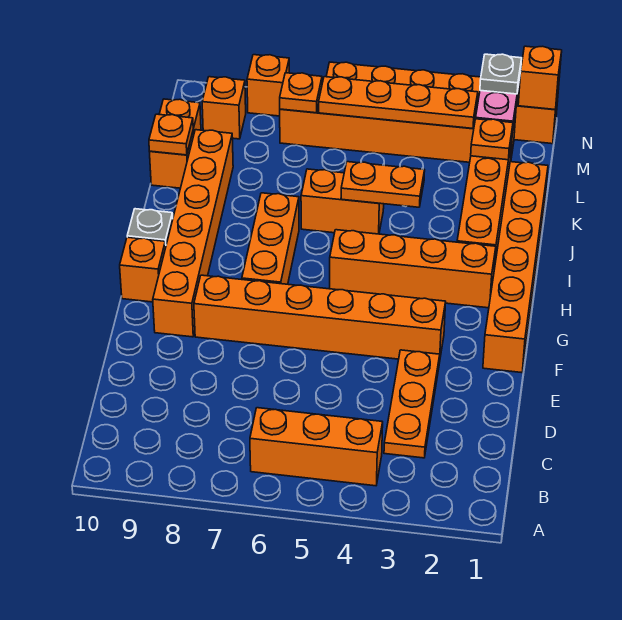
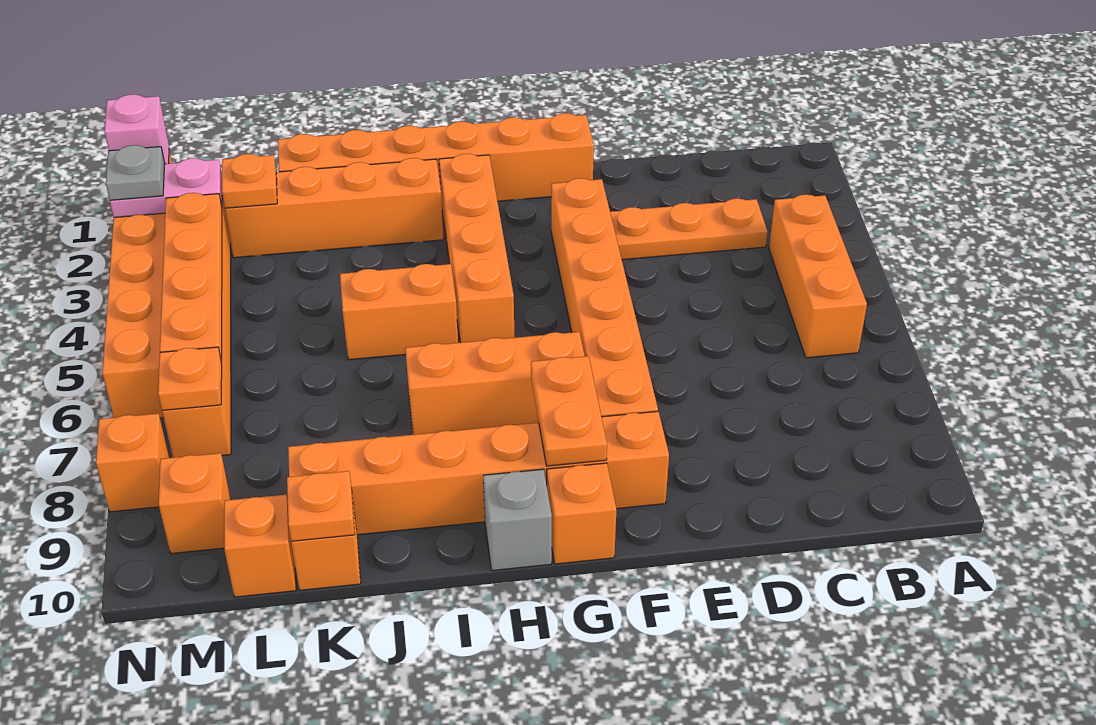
orange plate J4:J5 level 2 -> orange plate G8:G9 level 2
orange brick J5:J6 level 1 -> orange brick I5:J5 level 1
orange brick N1 level 2 -> pink brick N1 level 2

